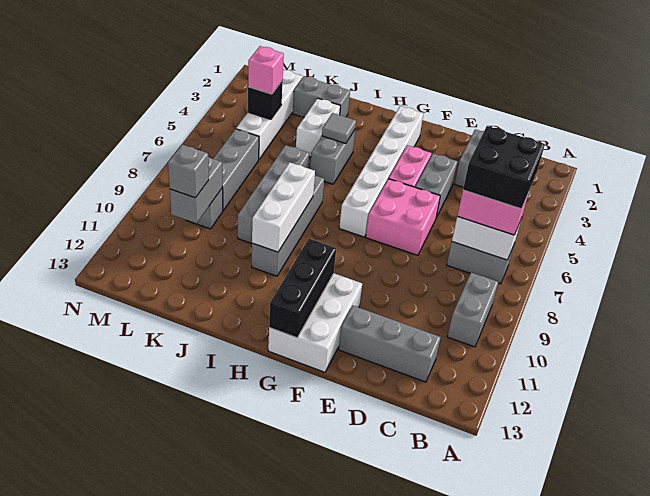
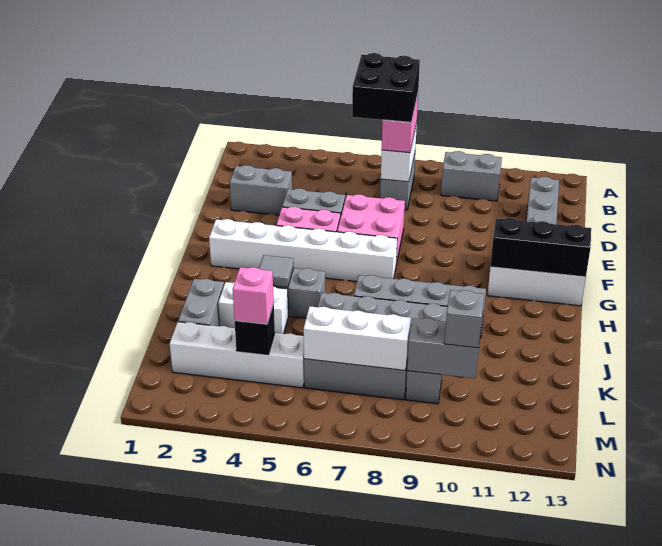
white brick I8:I10 level 2 -> white brick L6:L8 level 2

